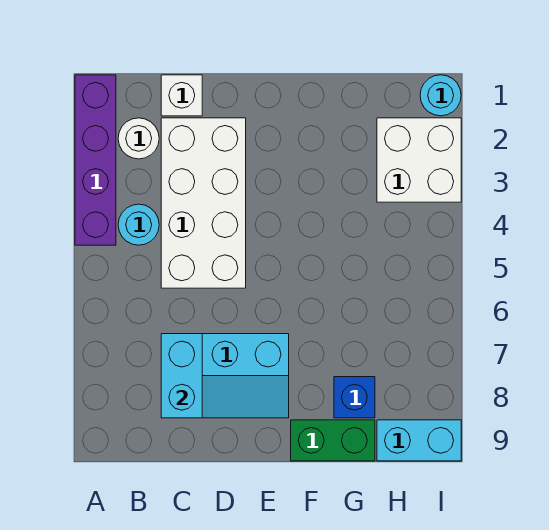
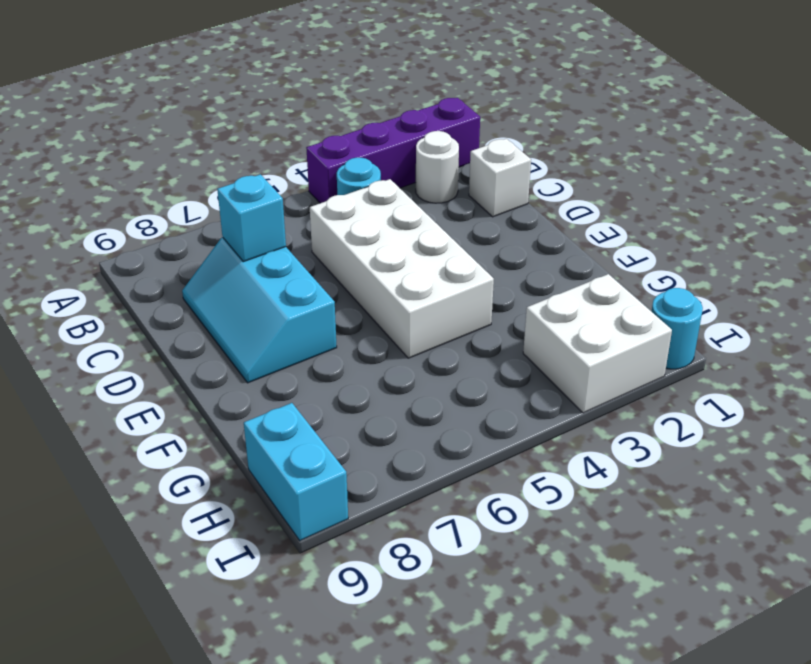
white brick C2:D5 level 1 -> white brick C4:F5 level 1
cyan brick C7:C8 level 2 -> cyan brick C7 level 2
green brick F9:G9 level 1 -> none
blue brick G8 level 1 -> none

